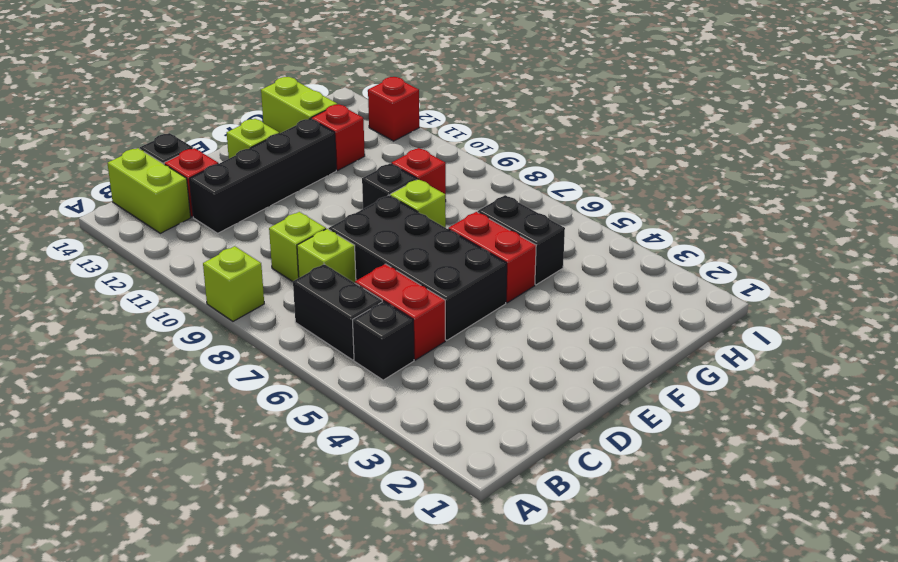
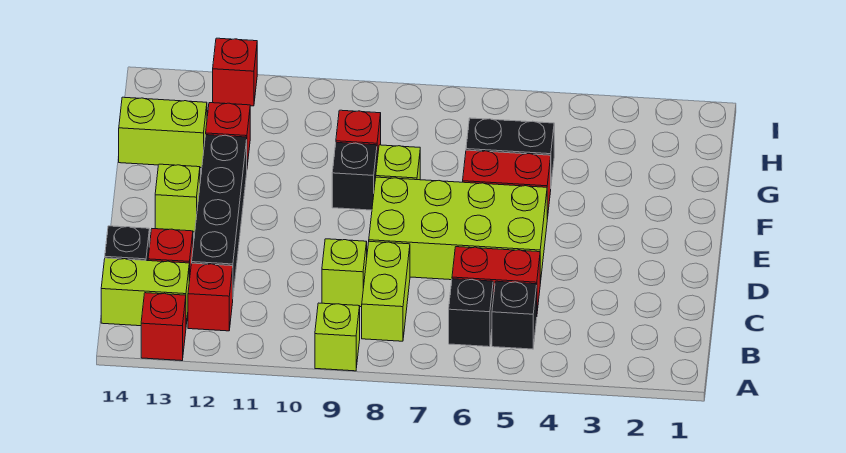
none -> red brick A13 level 1
black brick B6:B7 level 1 -> black brick B6 level 1
none -> red brick B12 level 1
lime brick C8 level 1 -> lime brick B8:C8 level 1
black brick D5:E8 level 1 -> lime brick D5:E8 level 1

